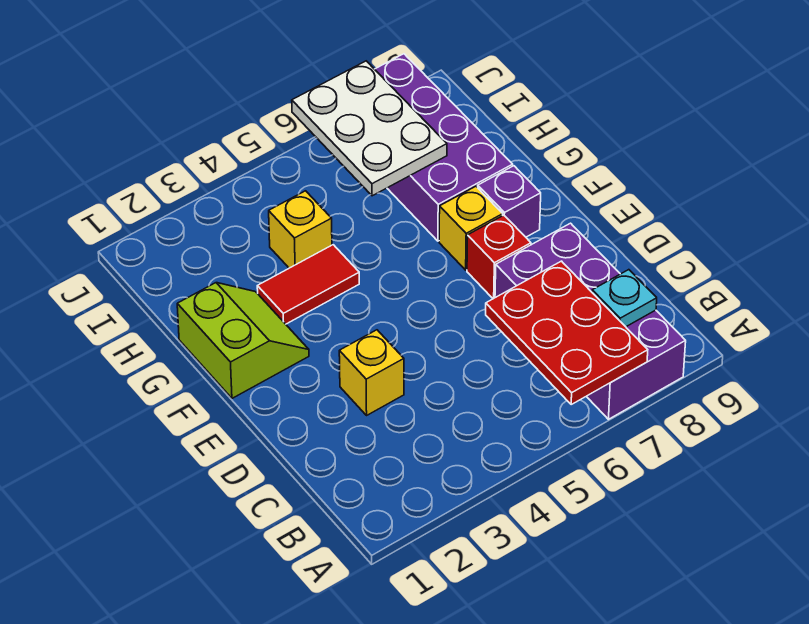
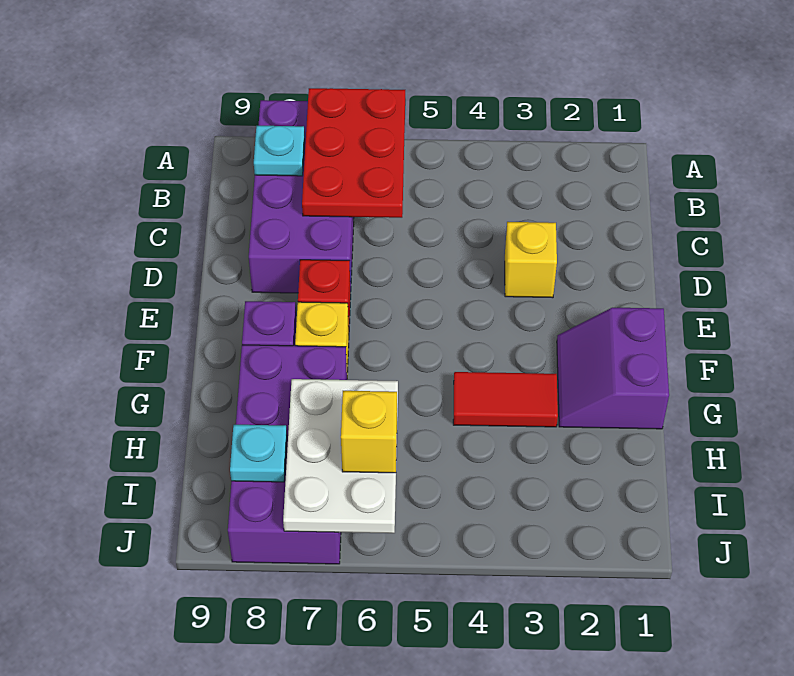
lime slope F1:G2 level 1 top 1 -> purple slope F1:G2 level 1 top 1
yellow brick H4 level 1 -> yellow brick I6 level 3
none -> cyan plate I8 level 2

